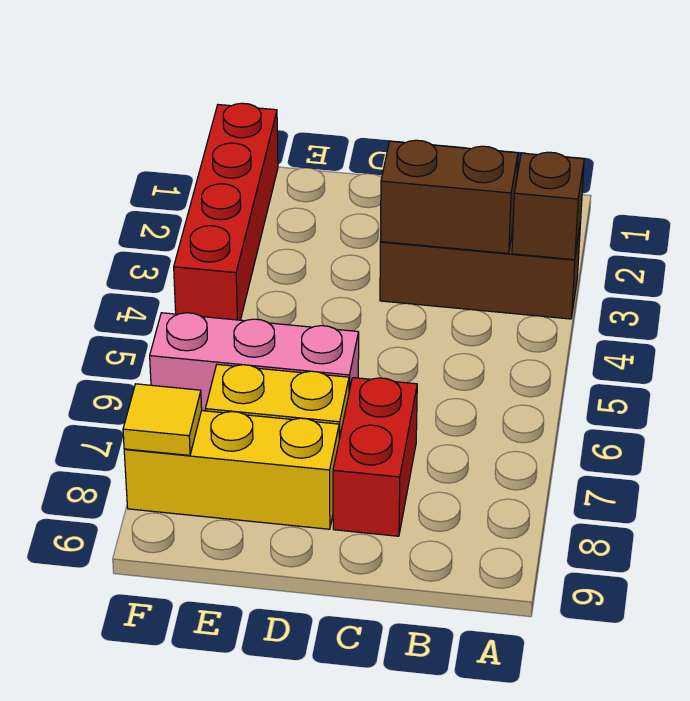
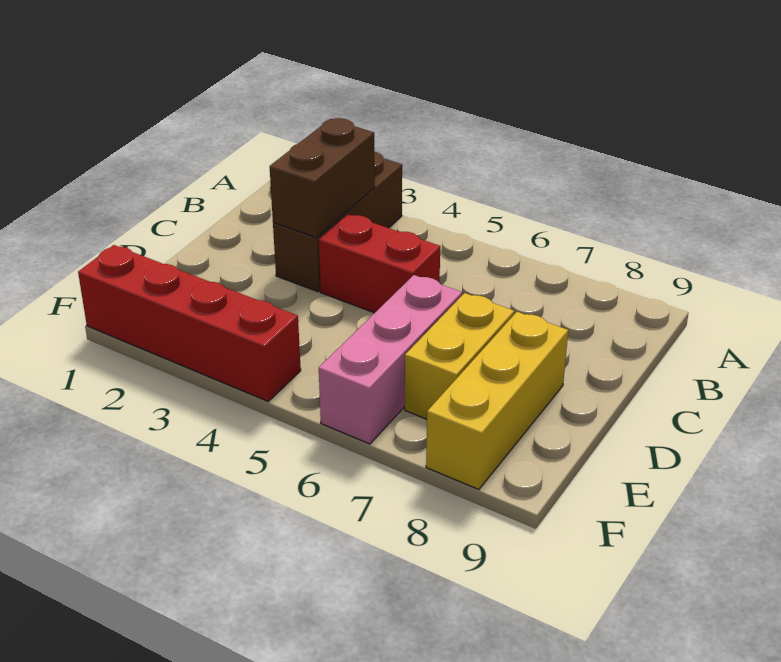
brown brick A3 level 2 -> none
red brick C7:C8 level 1 -> red brick C4:C5 level 1
yellow tile F8 level 2 -> none

